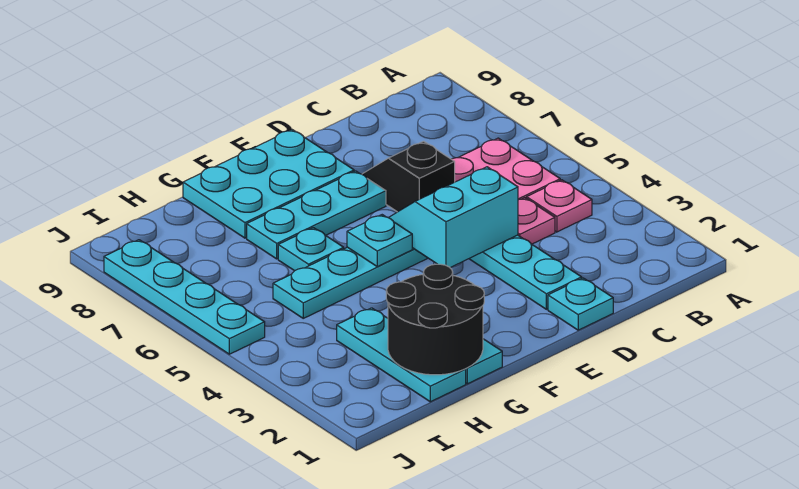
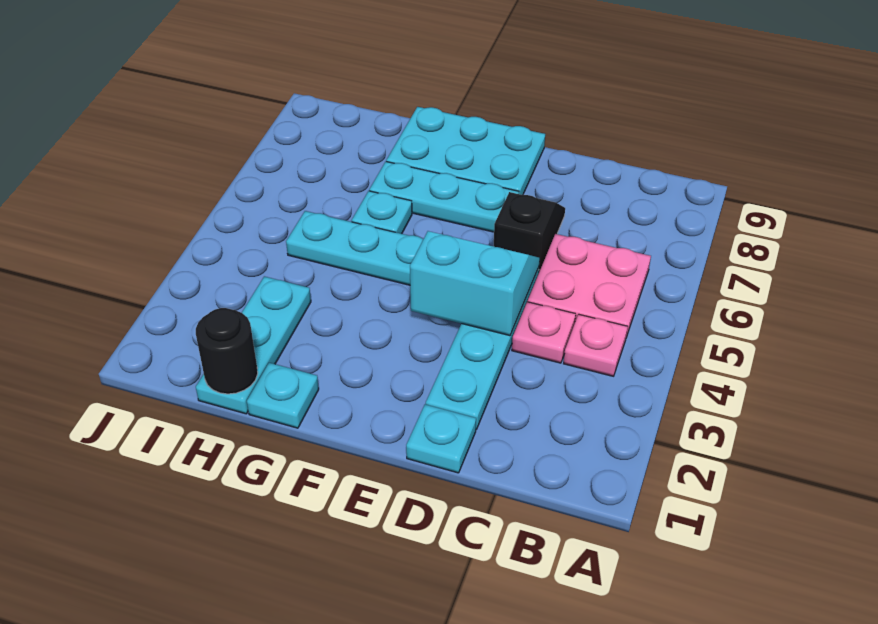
cyan plate F5 level 2 -> none
black round brick G1:H2 level 2 -> black round brick H1 level 2
cyan plate J5:J8 level 1 -> none

